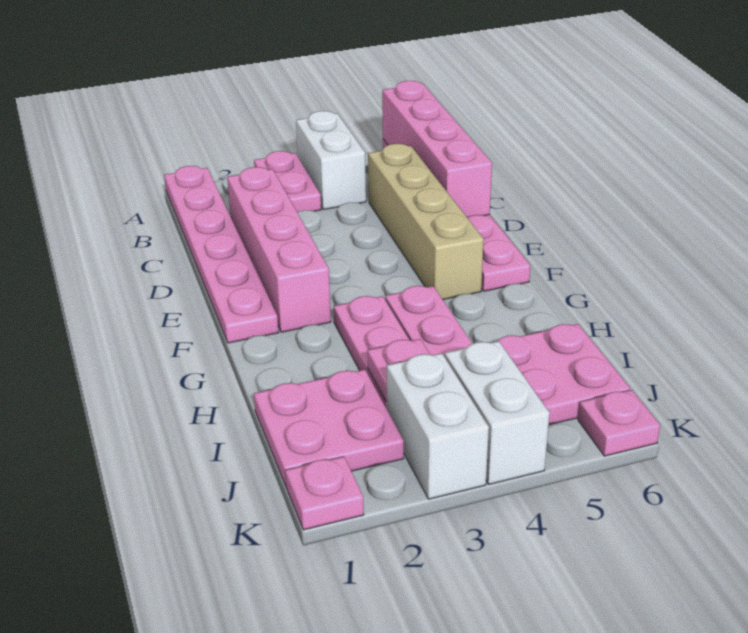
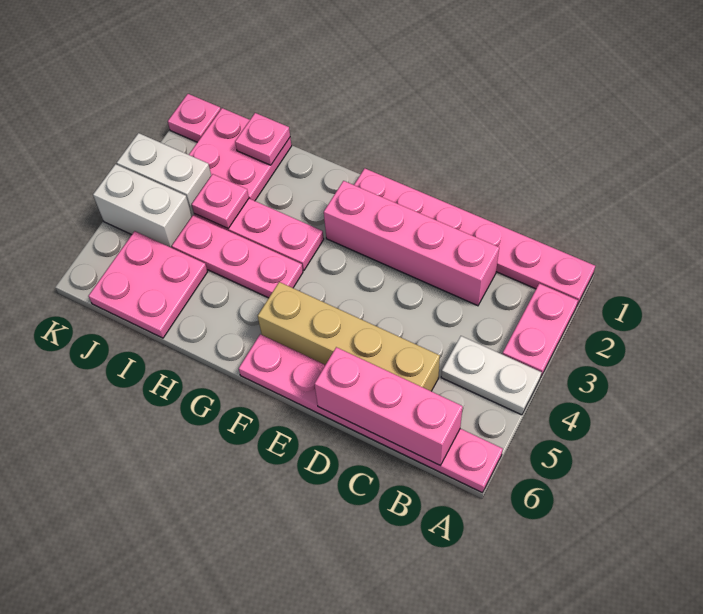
pink plate A3:B3 level 1 -> pink plate A2:A3 level 1
white brick A4:B4 level 1 -> white plate A4:B4 level 1
pink brick A6:D6 level 2 -> pink brick B6:D6 level 2
pink plate K6 level 1 -> pink plate I1 level 2

